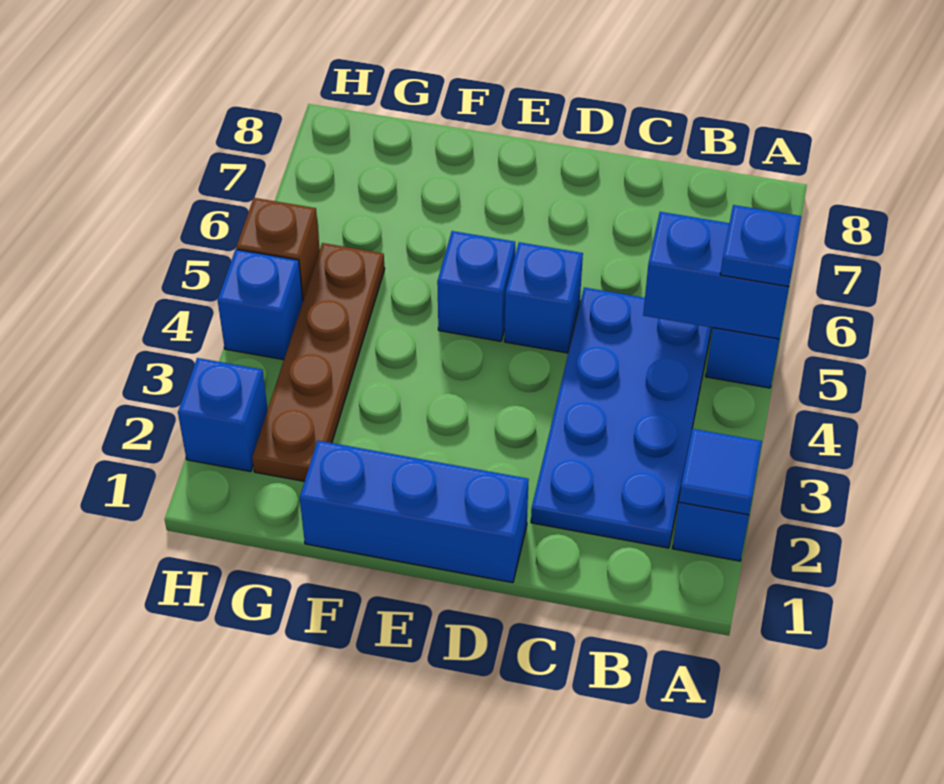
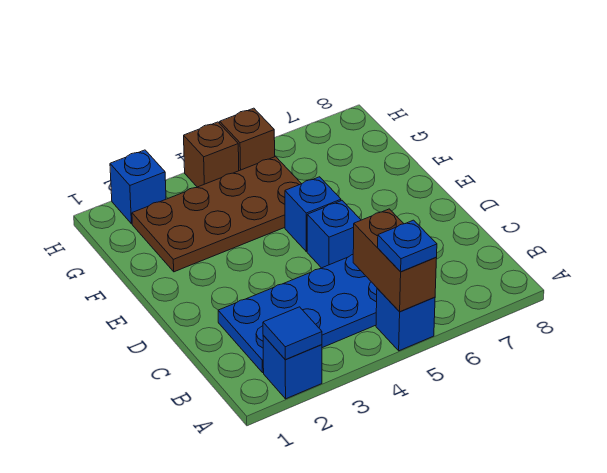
blue brick A5:B5 level 2 -> brown brick A5:B5 level 2
blue brick D1:F1 level 1 -> none
brown plate G2:G5 level 1 -> brown plate F2:G5 level 1
blue brick H4 level 1 -> brown brick H4 level 1

